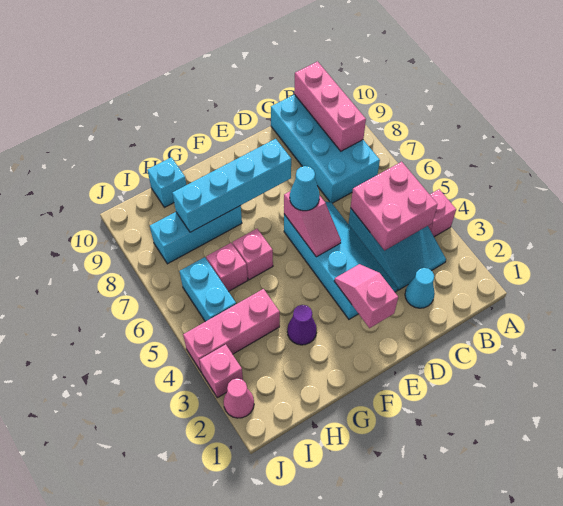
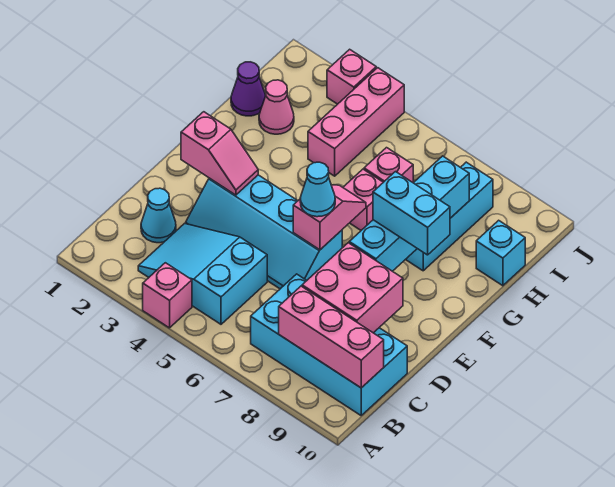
pink brick B4:C5 level 2 -> pink brick C8:D9 level 2
pink slope E5:E6 level 2 top 6 -> pink slope E6:F6 level 2 top E
purple cone G3 level 1 -> purple cone H1 level 1
cyan brick I5:I6 level 1 -> cyan brick F8:F9 level 3
pink cone J2 level 1 -> pink cone H2 level 1

